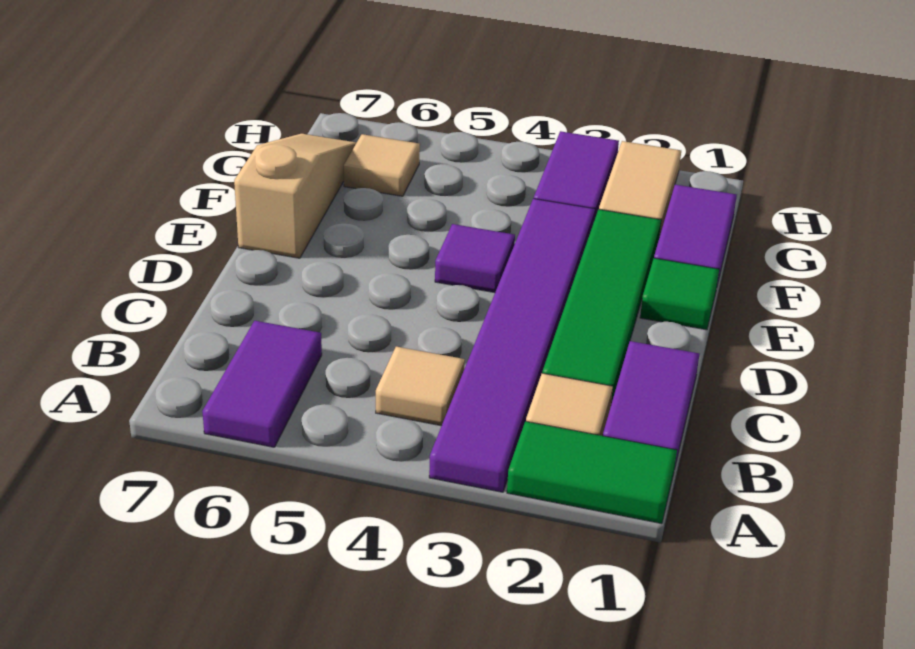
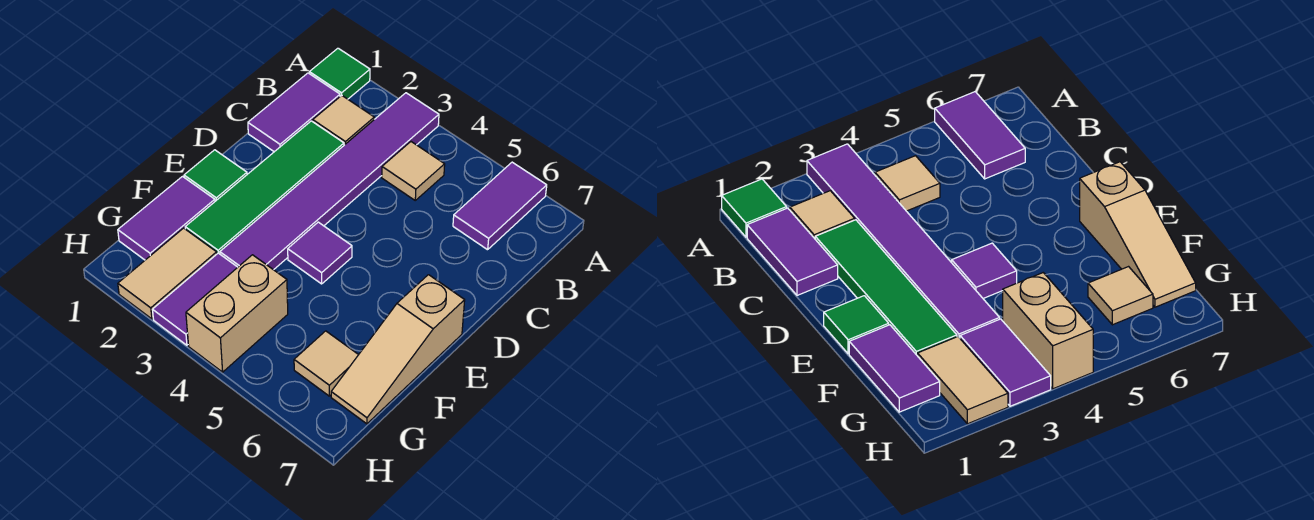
green tile A1:A2 level 1 -> green tile A1 level 1
none -> tan brick G4:H4 level 1

